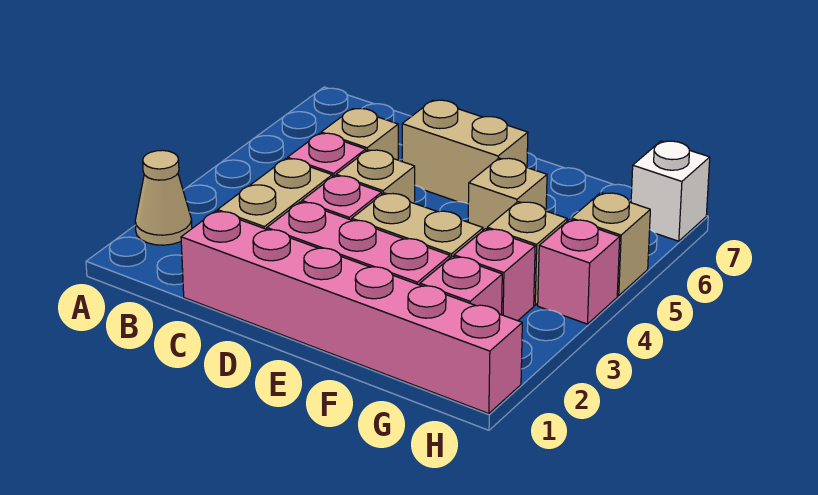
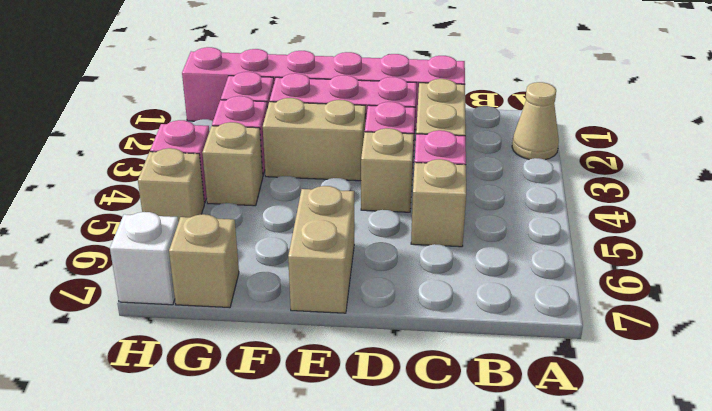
tan brick D6:E6 level 1 -> tan brick E6:E7 level 1
tan brick F5 level 1 -> tan brick G7 level 1

